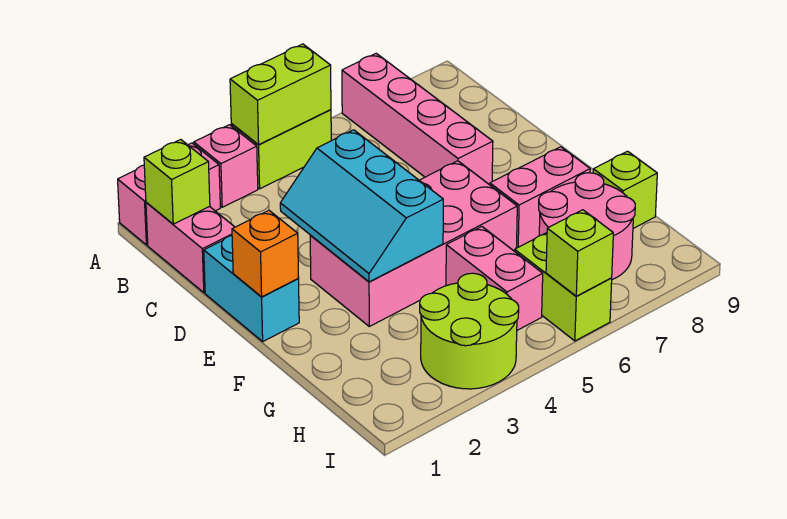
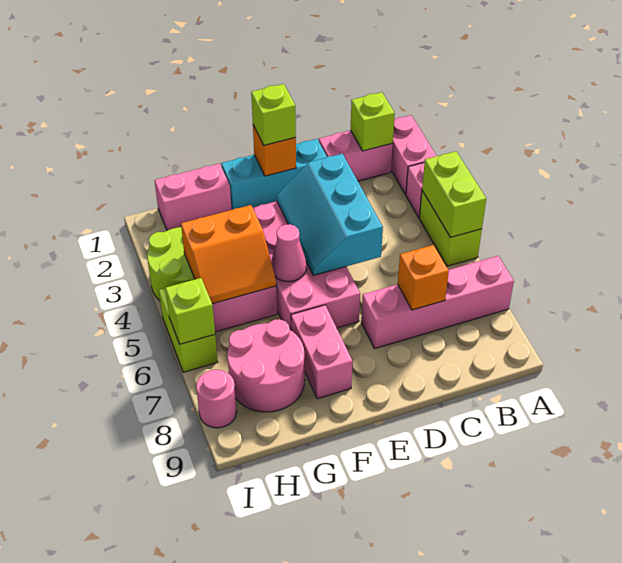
none -> orange brick C7 level 2
cyan brick D1:E1 level 1 -> cyan brick D1:F1 level 1
cyan slope D3:F4 level 2 top 4 -> cyan slope D3:E5 level 2 top D
none -> pink cone F5 level 2
none -> pink brick G1:H1 level 1
none -> orange slope G4:H5 level 2 top 4
lime brick G9 level 1 -> lime brick E1 level 3
lime brick H6:I6 level 1 -> lime brick I5:I6 level 1
none -> pink round brick I8 level 1

